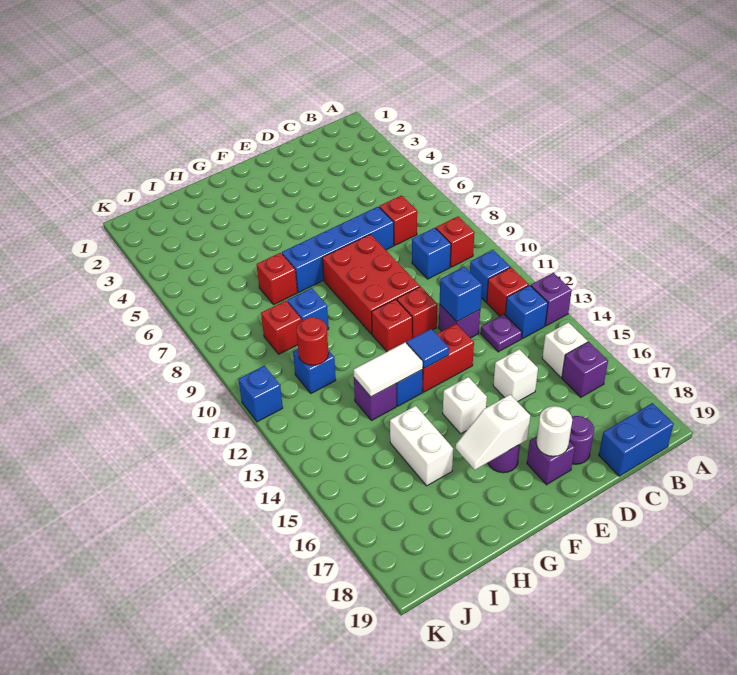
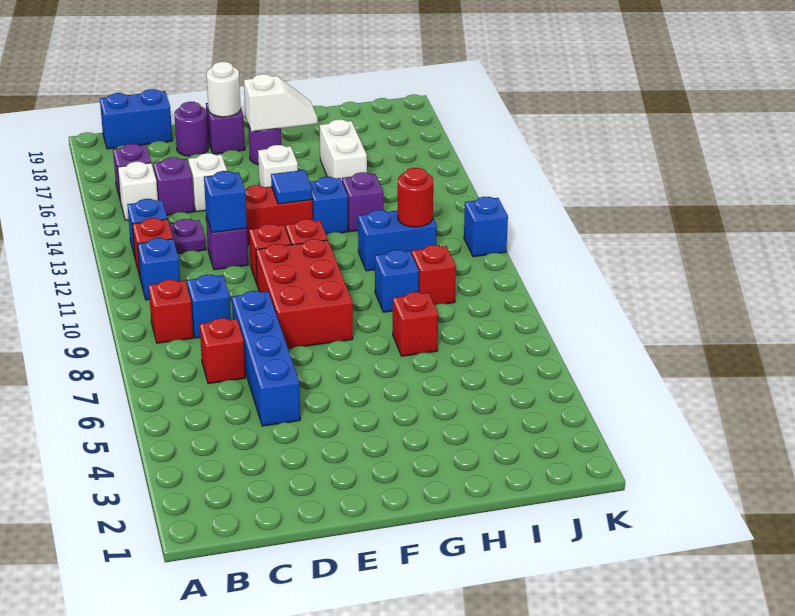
purple brick A13 level 1 -> purple brick C15 level 1
blue brick D7:G7 level 1 -> blue brick D5:D8 level 1
white tile G13:H13 level 2 -> none
blue brick I11 level 1 -> blue brick H11:I11 level 1

